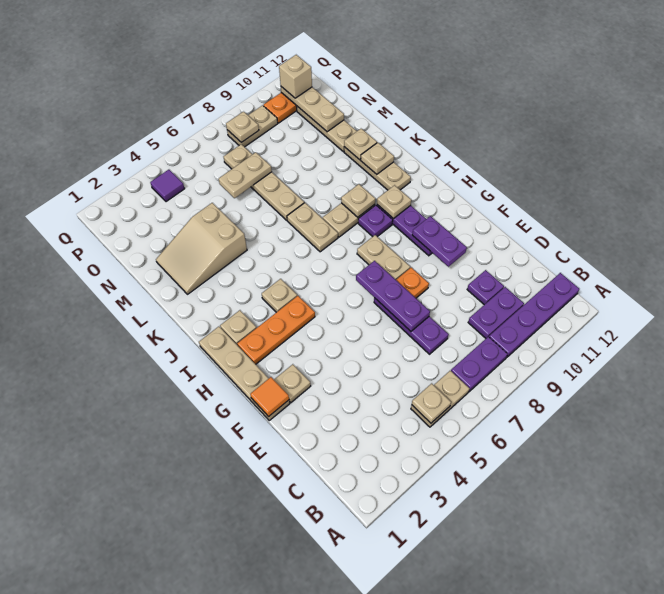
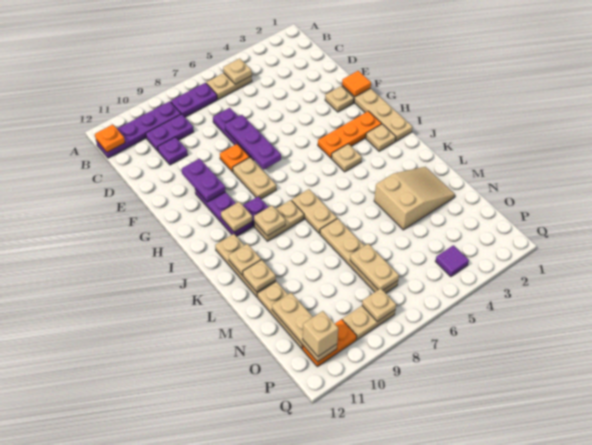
none -> orange plate B12 level 2
tan plate N6:N7 level 2 -> tan plate N7:O7 level 2

